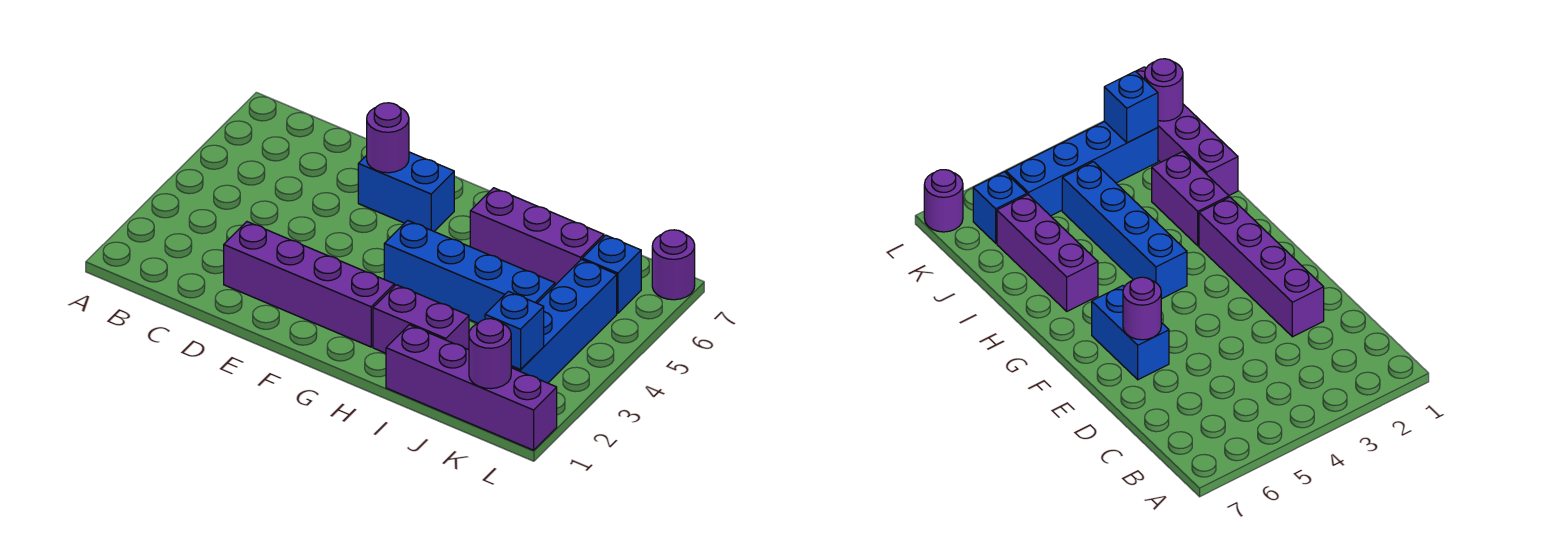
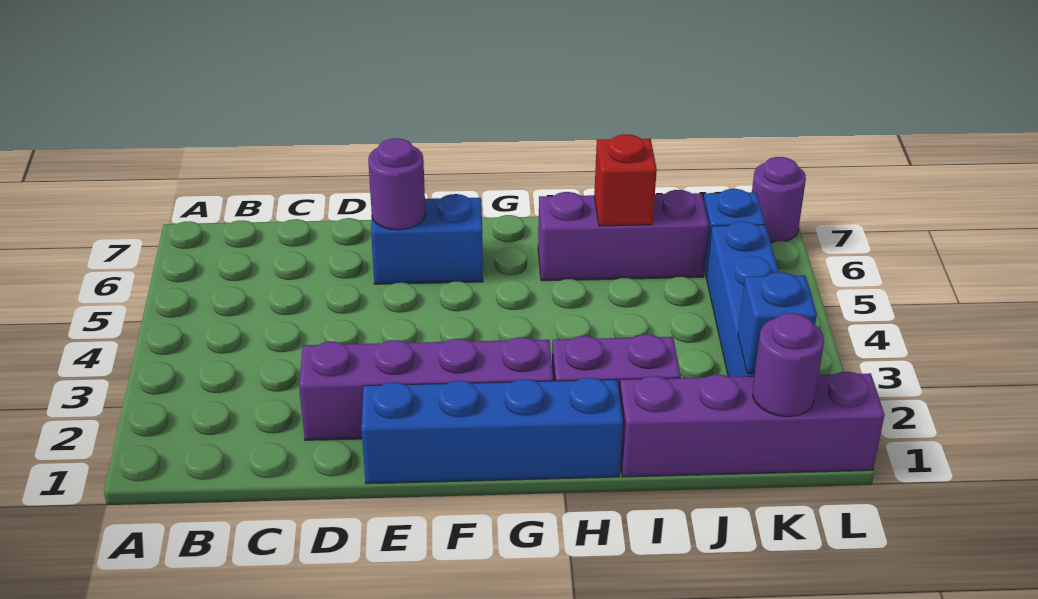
blue brick G4:J4 level 1 -> blue brick E1:H1 level 1
none -> red brick I6 level 2

